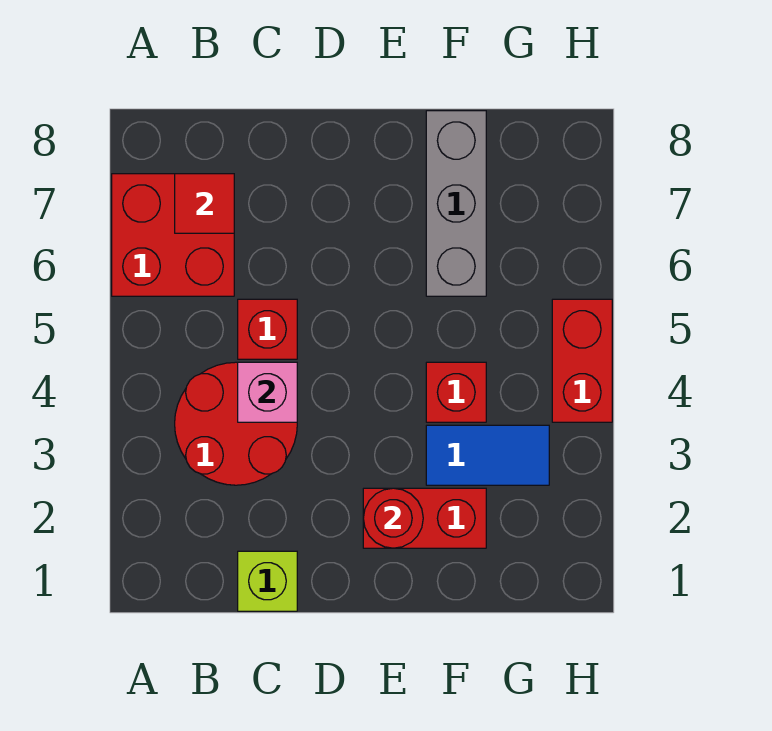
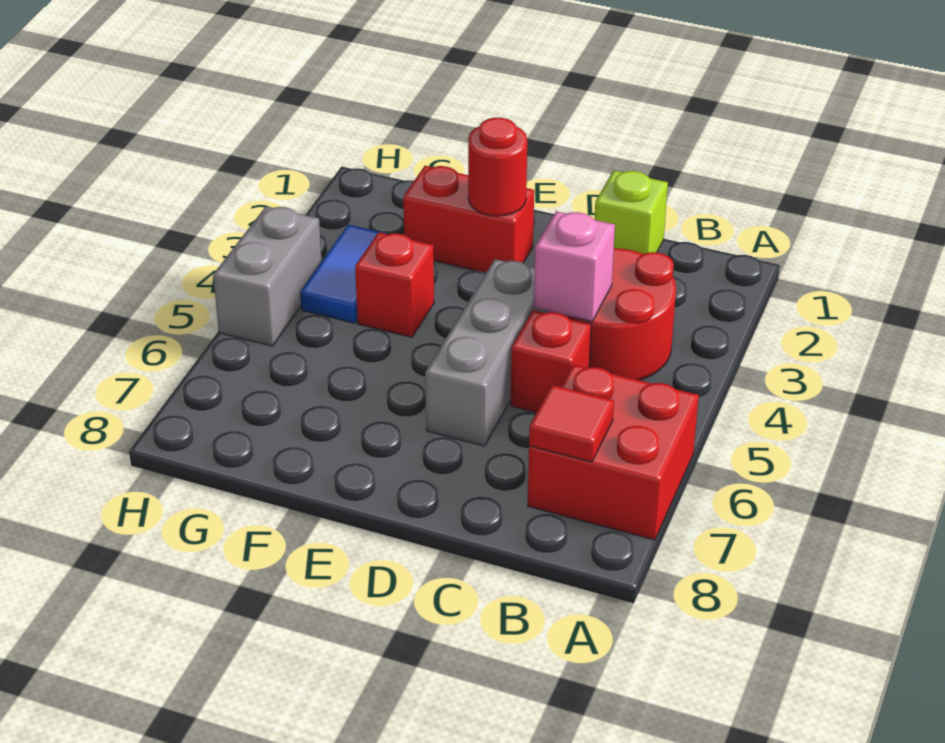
blue tile F3:G3 level 1 -> blue tile G3:G4 level 1
grey brick F6:F8 level 1 -> grey brick D4:D6 level 1
red brick H4:H5 level 1 -> grey brick H4:H5 level 1

